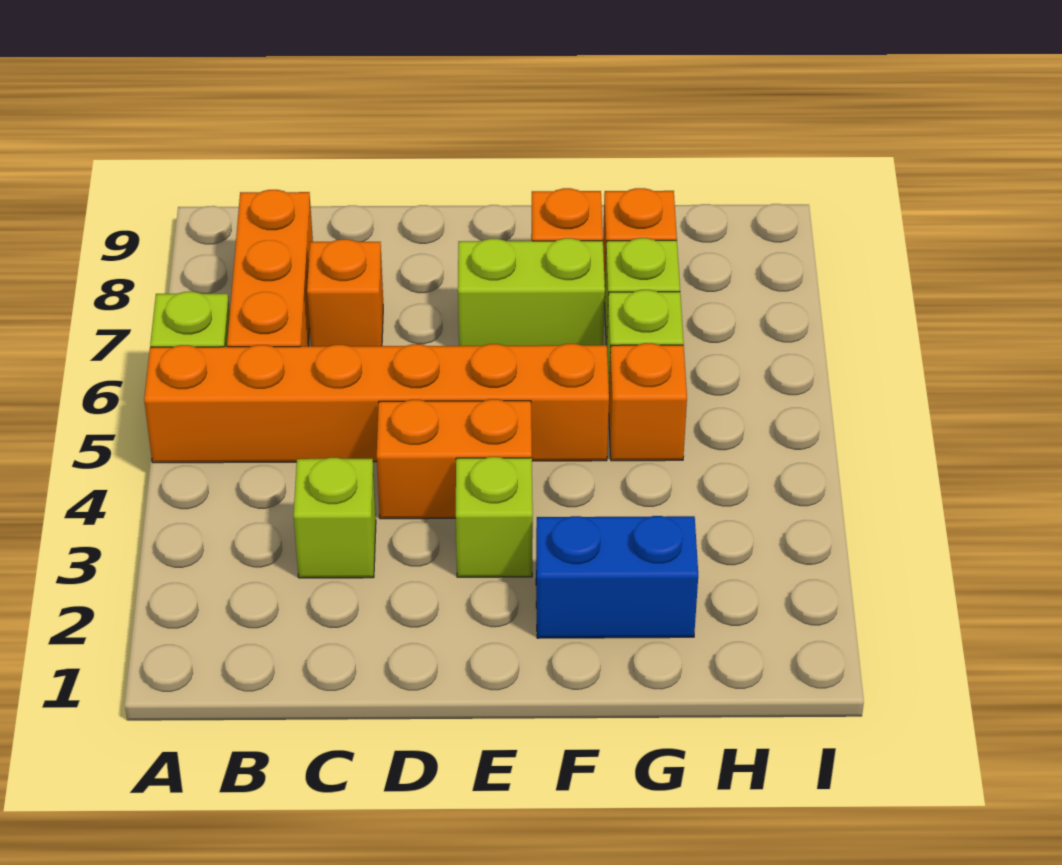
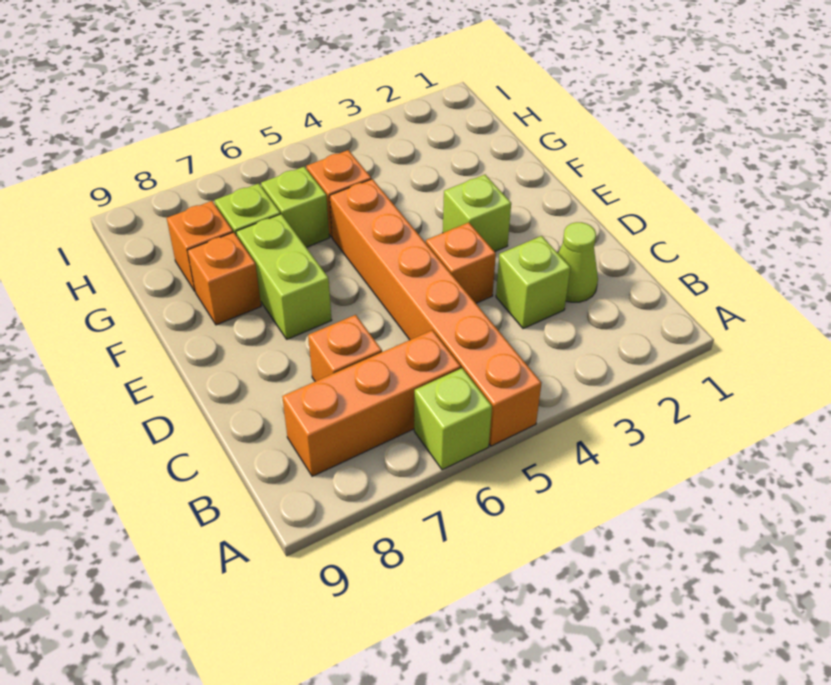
none -> lime cone C2 level 1
orange brick D4:E4 level 1 -> orange brick D4 level 1
blue brick F2:G2 level 1 -> none

